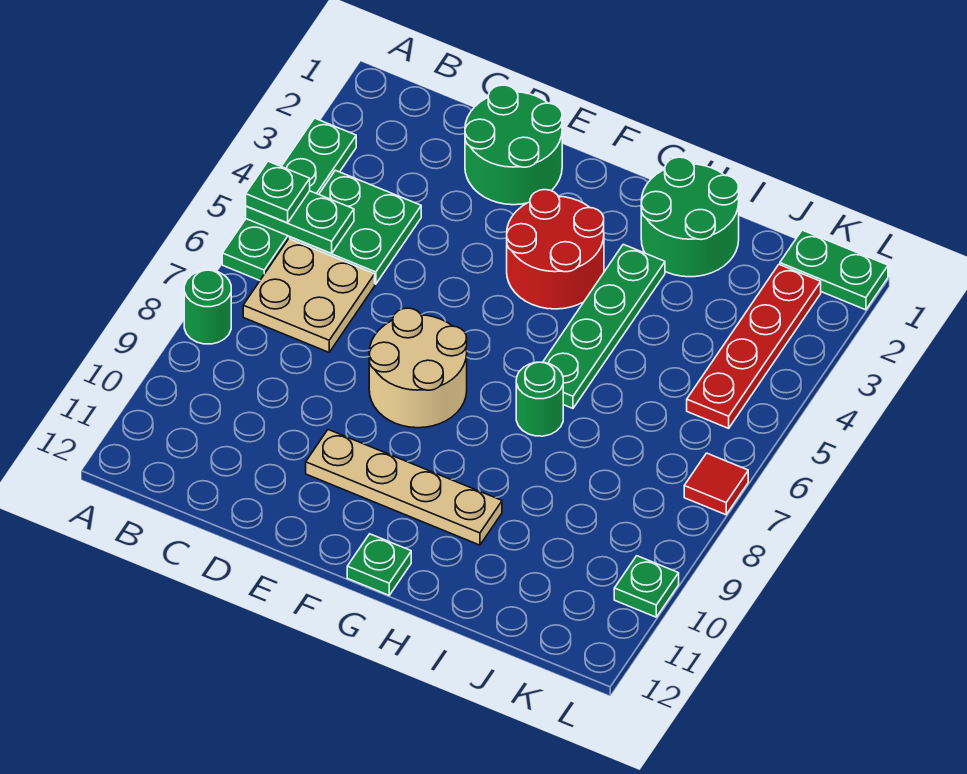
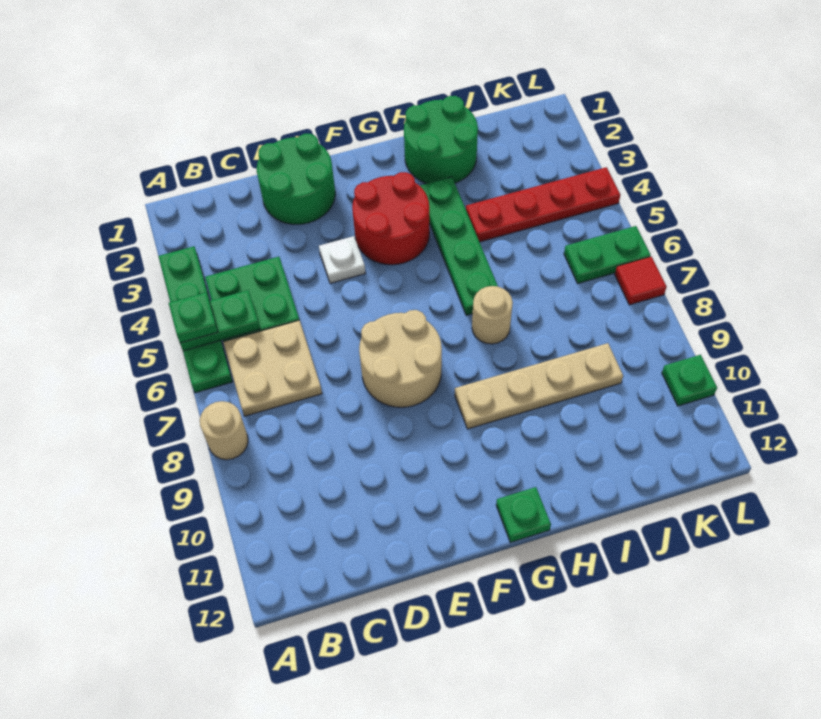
green round brick A8 level 1 -> tan round brick A8 level 1
none -> white plate E4 level 1
tan plate E10:H10 level 1 -> tan plate G9:J9 level 1
green round brick H7 level 1 -> tan round brick H7 level 1
green plate K1:L1 level 1 -> green plate K6:L6 level 1
red plate K2:K5 level 1 -> red plate I4:L4 level 1

